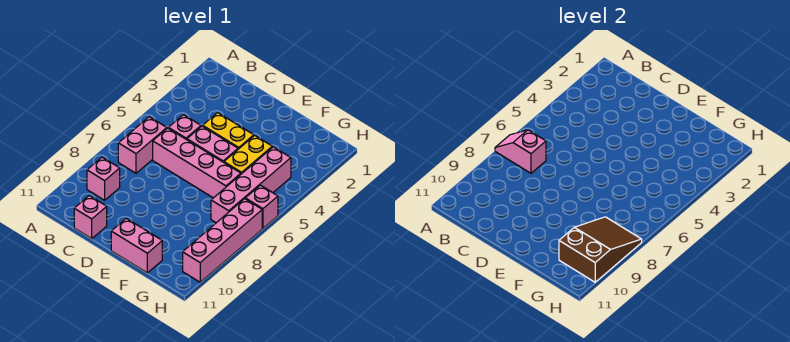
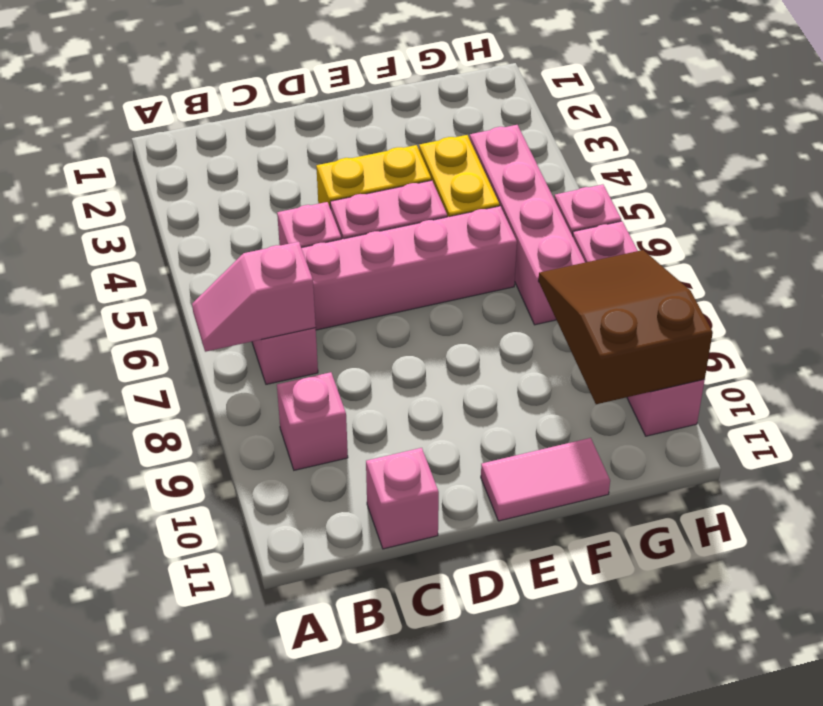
pink brick E11:F11 level 1 -> pink tile E11:F11 level 1

